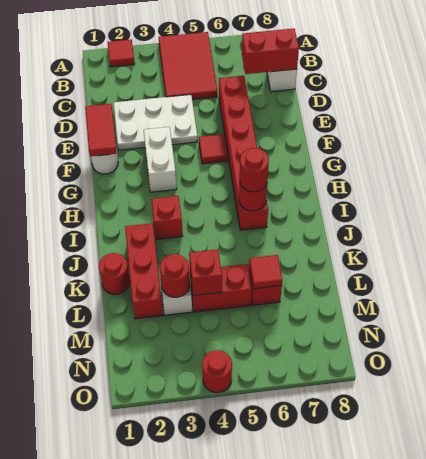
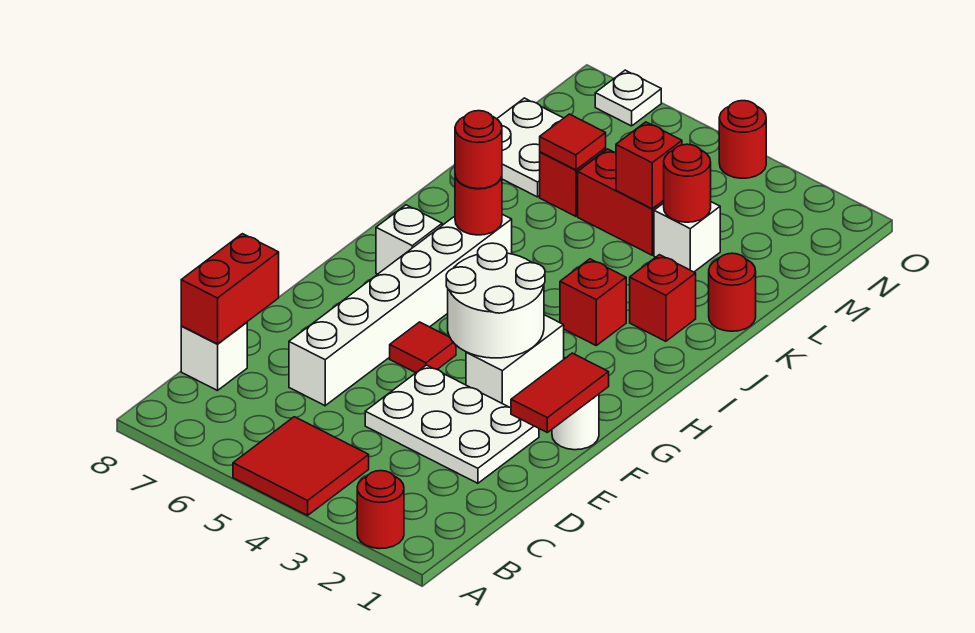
red tile A2 level 1 -> red round brick A2 level 1
red tile A4:C5 level 1 -> red tile A4:B5 level 1
red brick C7:C8 level 2 -> red brick C8:D8 level 2
red brick D6:I6 level 1 -> white brick D6:I6 level 1
none -> white round brick F3:G4 level 2
none -> white brick H7 level 1
red brick J2:L2 level 1 -> red brick J2 level 1
none -> white plate L7:M8 level 1
none -> white plate O7 level 1

